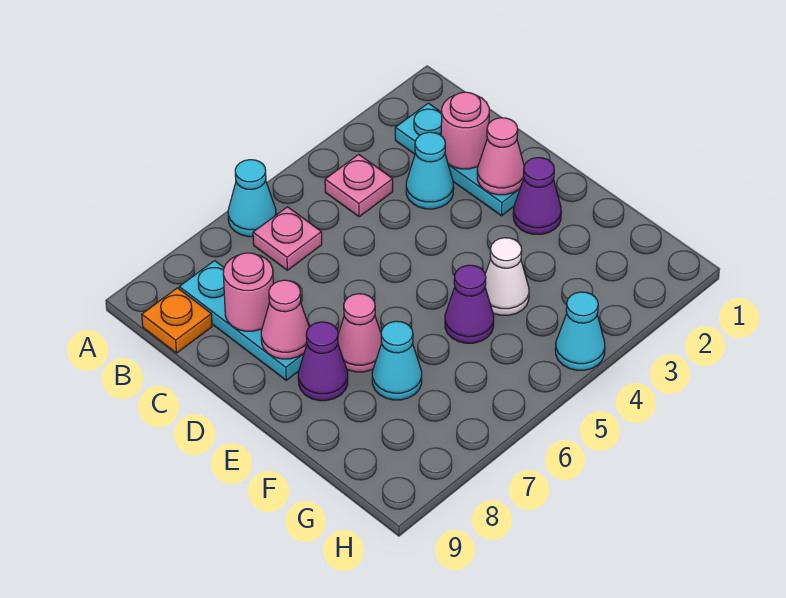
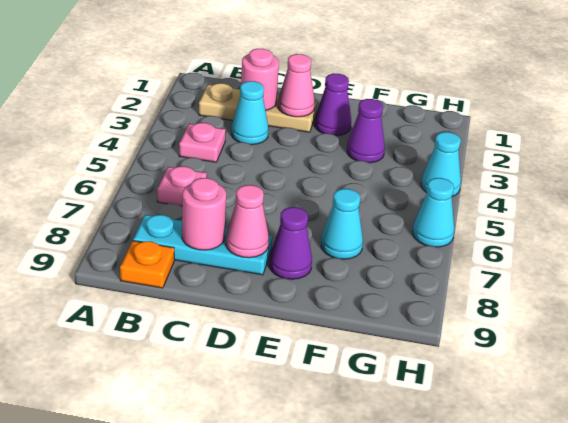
cyan cone A6 level 1 -> cyan cone H6 level 1
cyan plate B2:D2 level 1 -> tan plate B2:D2 level 1
pink cone E7 level 1 -> none
white cone F4 level 1 -> none
purple cone F5 level 1 -> purple cone F3 level 1

